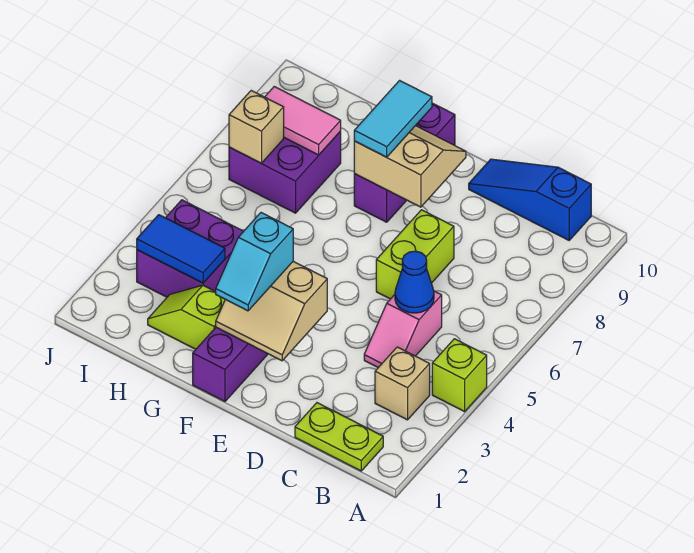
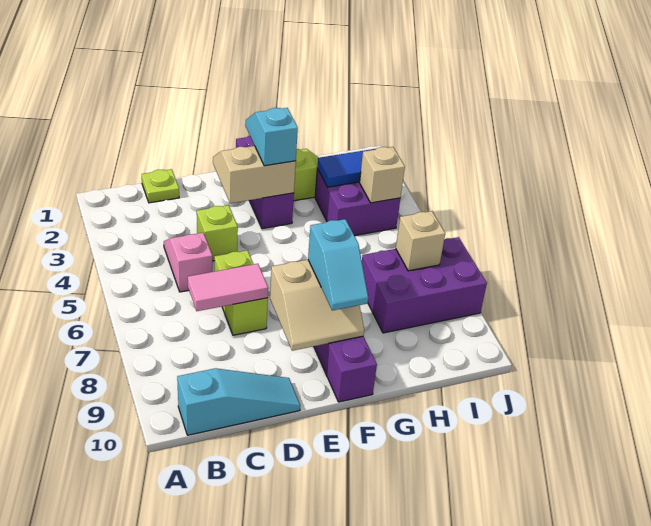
lime brick A4 level 1 -> lime brick D4 level 1
lime plate B1:C1 level 1 -> lime plate C1 level 1
tan brick B3 level 1 -> tan brick I4 level 2
blue slope B10:D10 level 1 top B -> cyan slope B10:D10 level 1 top B
blue cone C5 level 2 -> none
cyan tile F8:F9 level 3 -> cyan slope F8:F9 level 3 top 8
purple brick H7:I8 level 1 -> purple brick H7:J8 level 1
pink tile H8:I8 level 2 -> pink tile C7:D7 level 2

